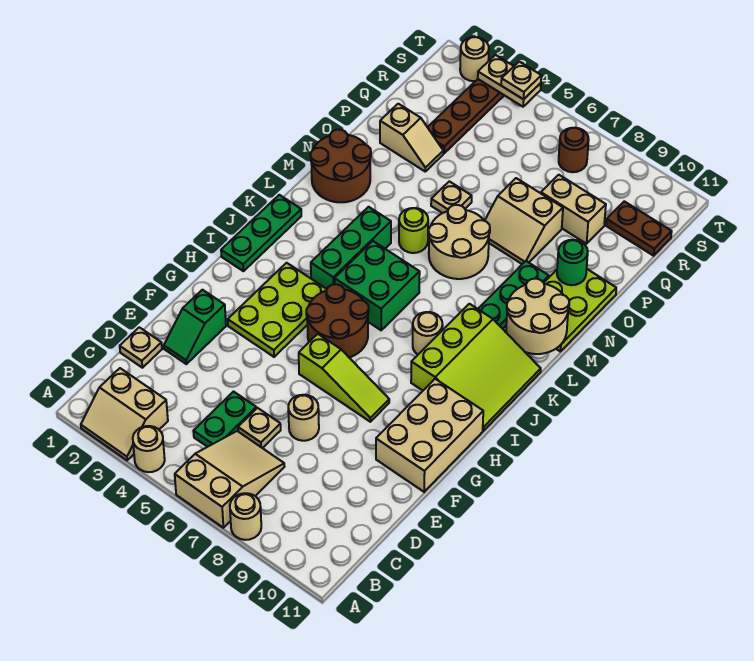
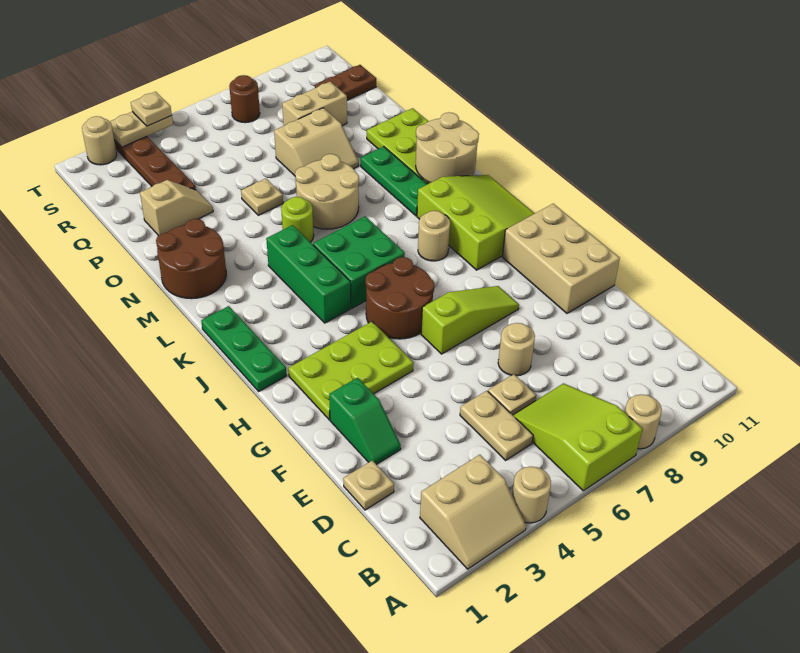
tan slope A6:C7 level 1 top A -> lime slope A6:C7 level 1 top A
green plate C5:D5 level 1 -> tan plate C5:D5 level 1
lime plate G3:I4 level 1 -> lime plate G2:H4 level 1
green round brick O10 level 2 -> none

